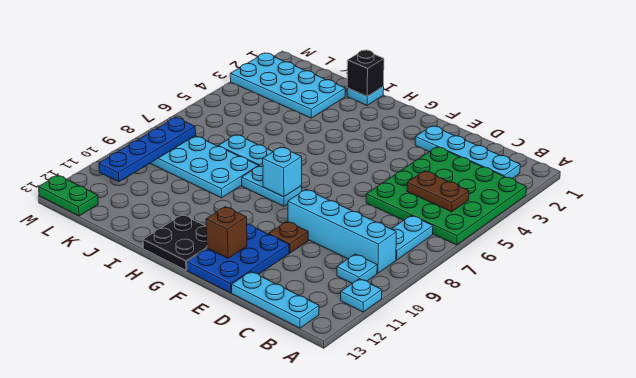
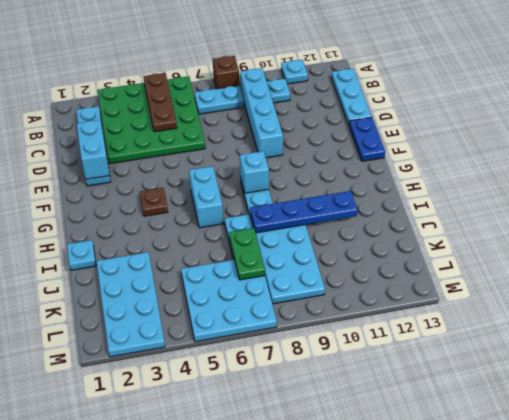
brown plate B5:C5 level 2 -> brown plate A5:C5 level 2
none -> cyan brick D2:E2 level 2
brown plate E10 level 1 -> brown plate G4 level 1
blue plate E11:F13 level 1 -> blue plate E13:F13 level 1
brown brick F12 level 2 -> brown brick A8 level 1
none -> cyan brick G6:H6 level 1
black plate G12:H13 level 1 -> none
black brick I1 level 2 -> none
none -> cyan plate K5:M7 level 1
blue plate L8:L11 level 2 -> blue plate I8:I11 level 2
green plate L13:M13 level 1 -> green plate J7:K7 level 2

